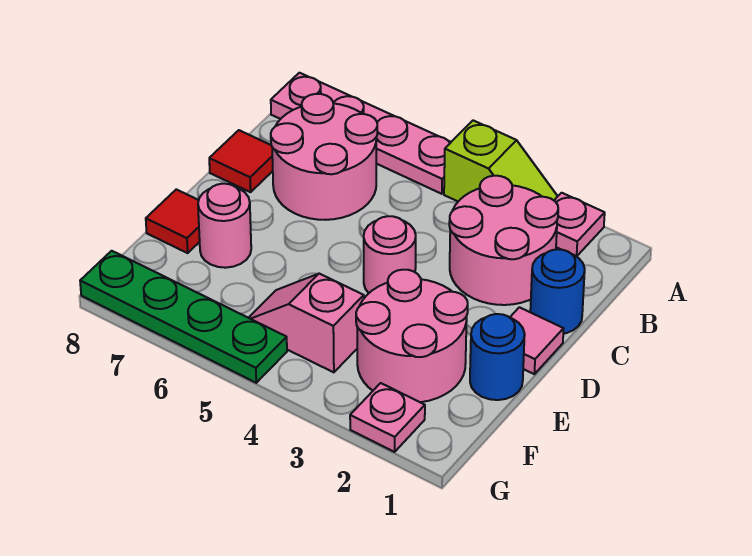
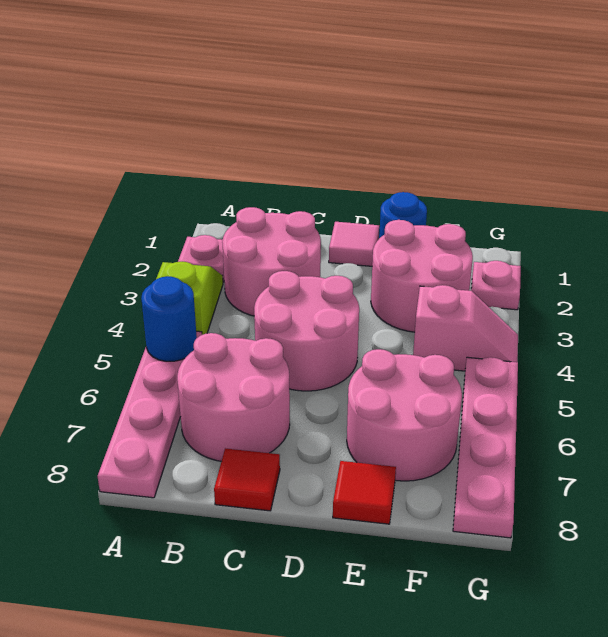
blue round brick C1 level 1 -> blue round brick A5 level 2
pink round brick D4 level 1 -> pink round brick C4:D5 level 1
pink round brick E7 level 1 -> pink round brick E6:F7 level 1
pink slope F4:F5 level 1 top 4 -> pink slope F4:G4 level 1 top F
green plate G5:G8 level 1 -> pink plate G5:G8 level 1

